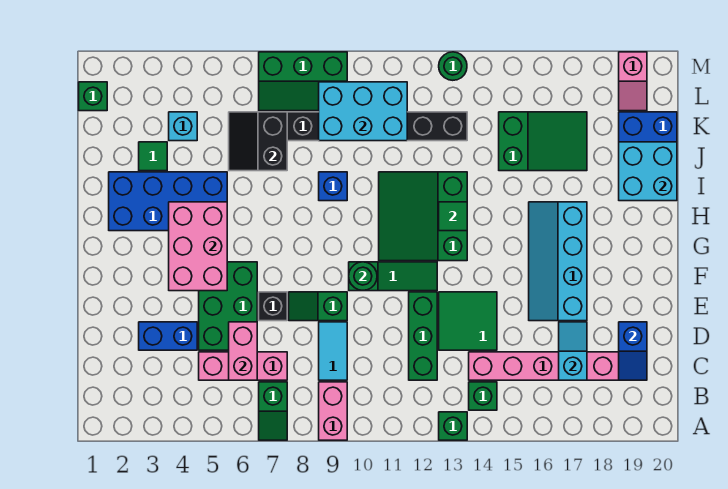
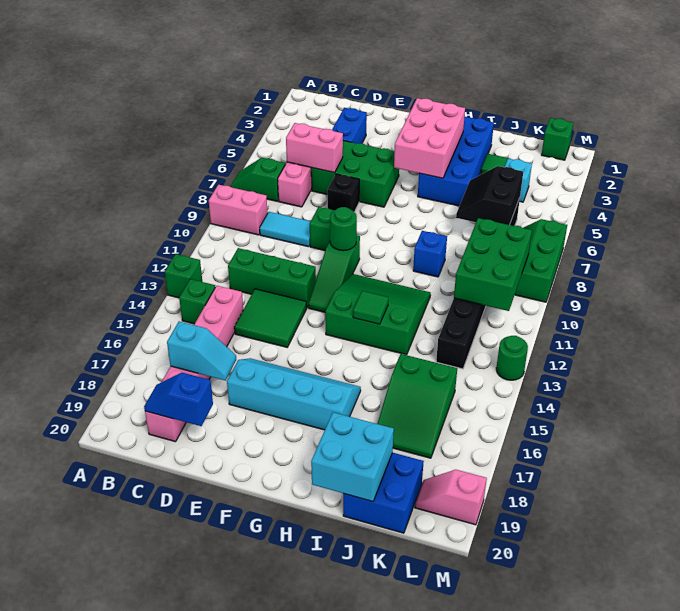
pink brick F4:H5 level 2 -> pink brick G3:H5 level 2
black slope J6:K7 level 2 top 7 -> black slope J6:K7 level 2 top K
cyan brick K9:L11 level 2 -> green brick K9:L11 level 2

